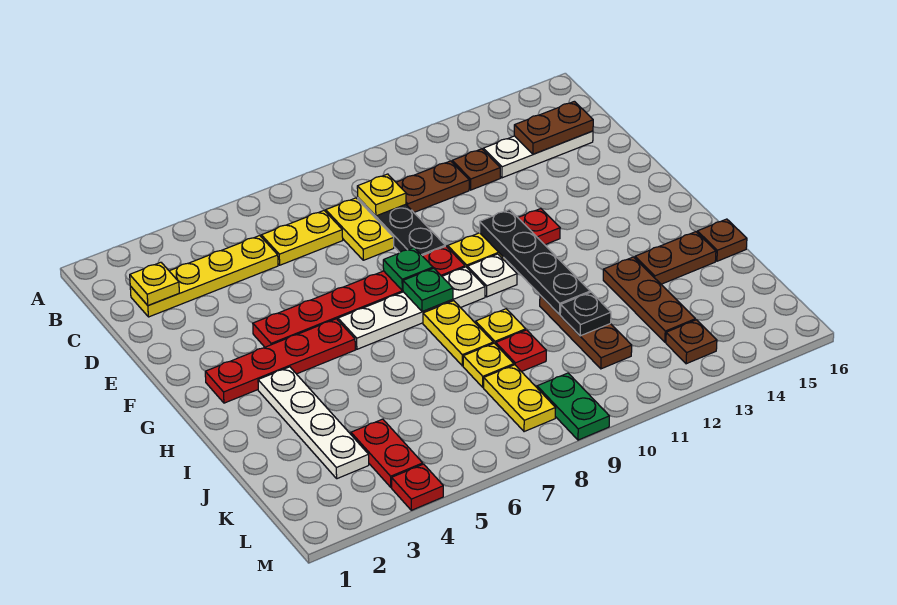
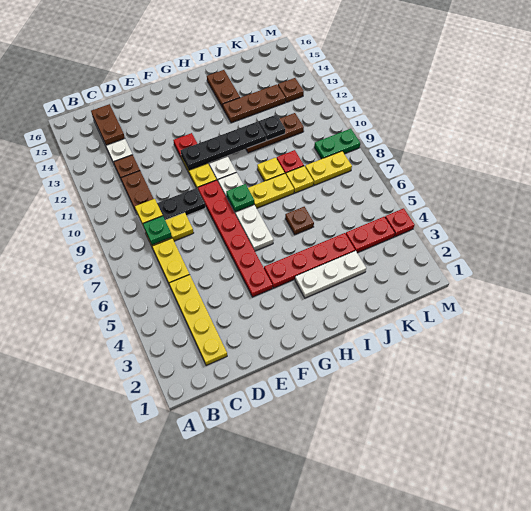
yellow plate C2 level 2 -> none
green plate F8 level 2 -> green plate C8 level 2
red plate G2:G5 level 1 -> red plate G4:J4 level 1
white plate H3:K3 level 1 -> white plate H3:J3 level 1
brown plate I16 level 1 -> brown plate I6 level 1

